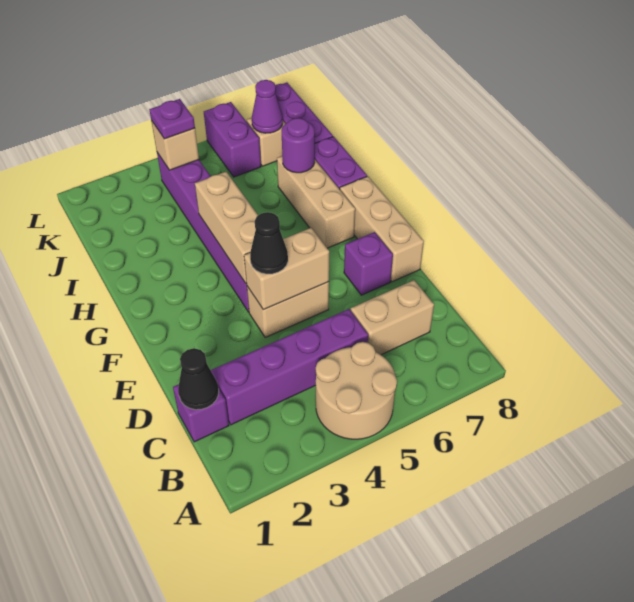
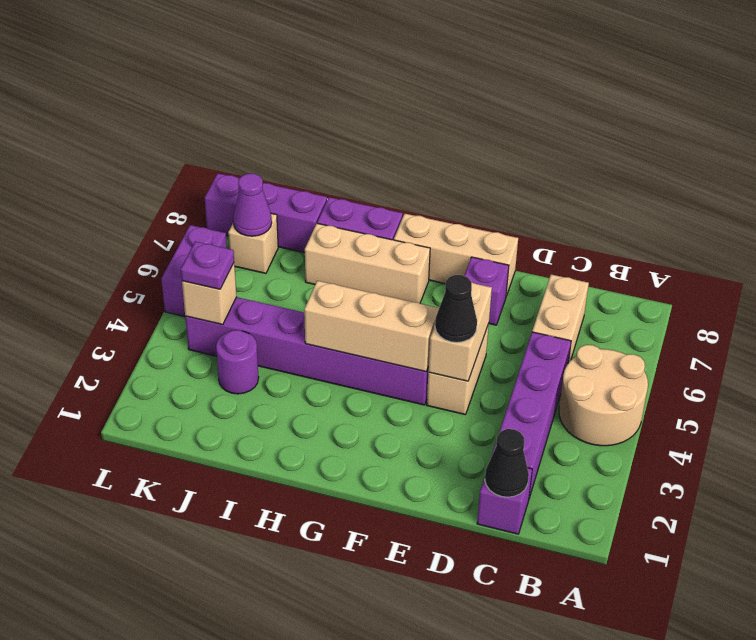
purple round brick I7 level 2 -> purple round brick J3 level 1
purple brick K6:L6 level 1 -> purple brick L5:L6 level 1

